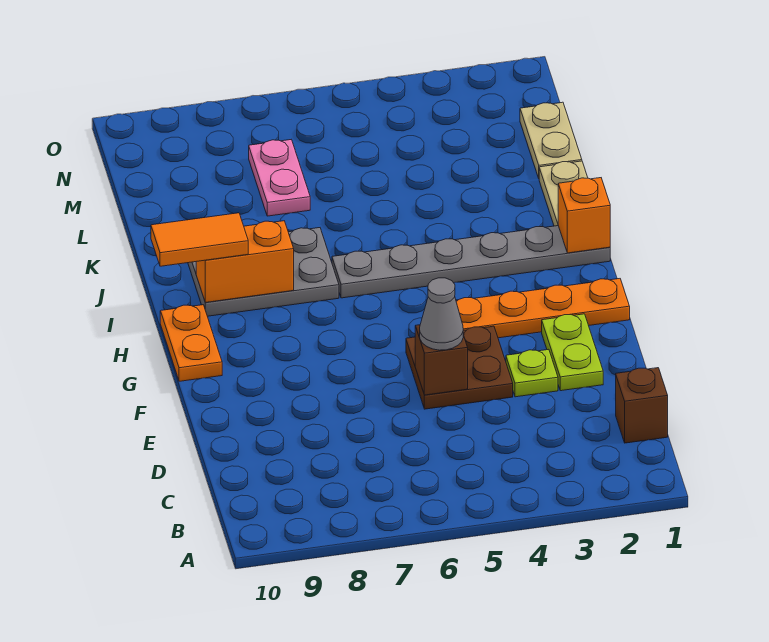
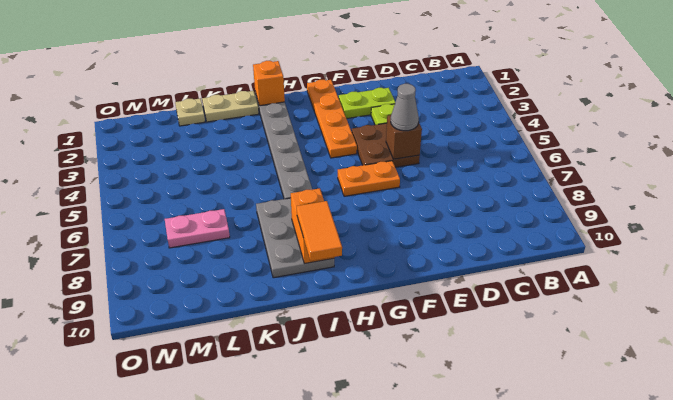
brown brick C1 level 1 -> none
orange plate G10:H10 level 1 -> orange plate F6:G6 level 1
tan plate L1:M1 level 1 -> tan plate L1 level 1

